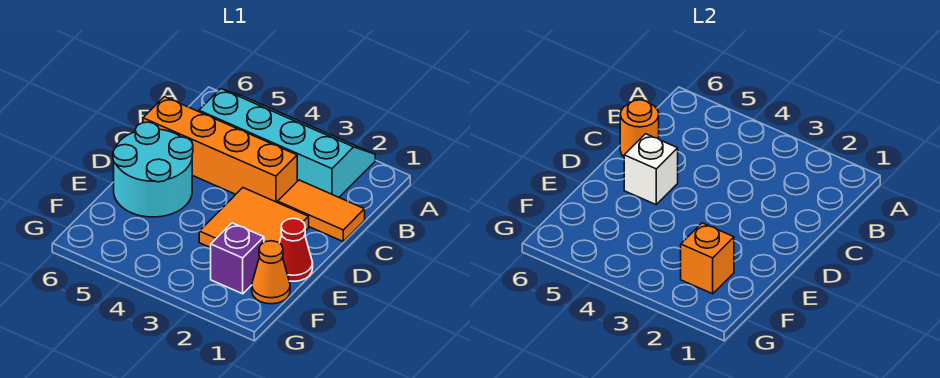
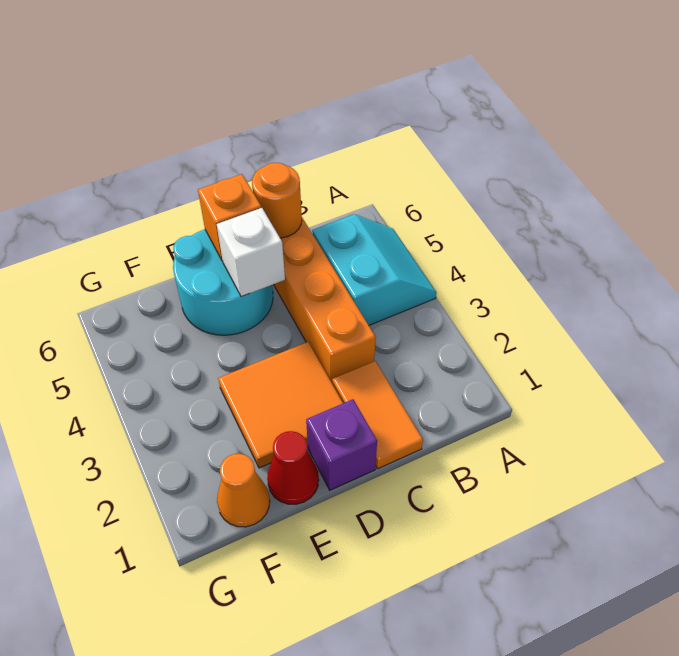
cyan slope A2:B5 level 1 top B -> cyan slope A4:B5 level 1 top B
purple brick F2 level 1 -> purple brick D1 level 1
orange brick F2 level 2 -> orange brick D6 level 2

